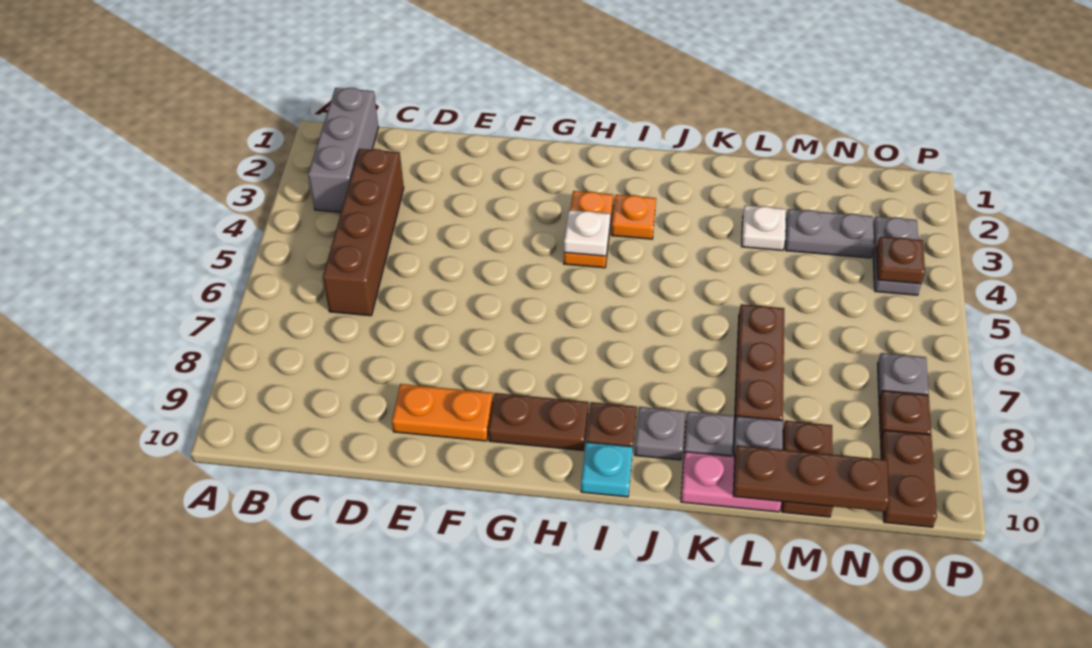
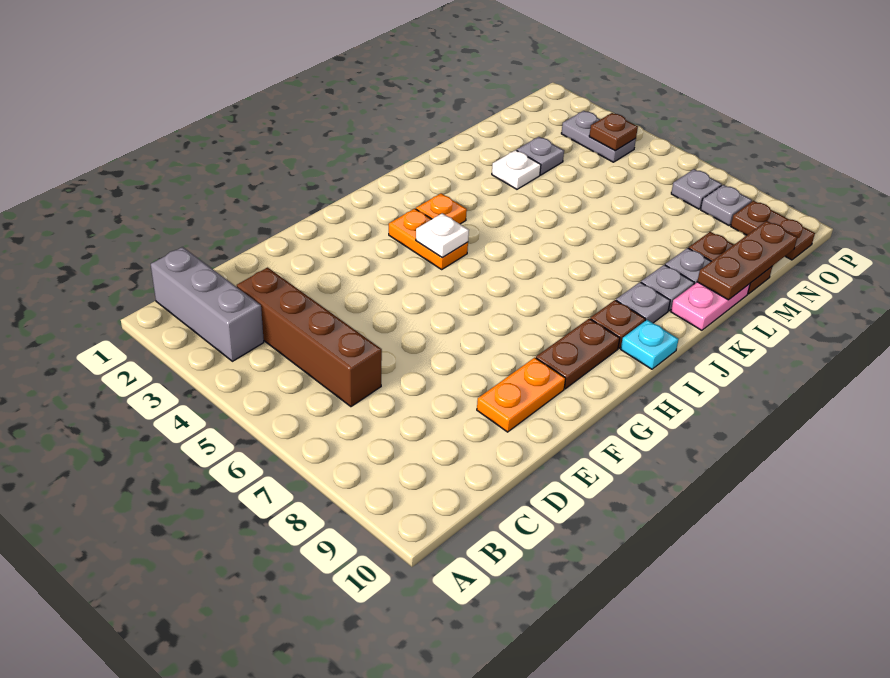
brown plate L6:L8 level 1 -> none
grey plate M3:N3 level 1 -> grey plate M3 level 1
brown plate O8 level 1 -> grey plate O8 level 1

